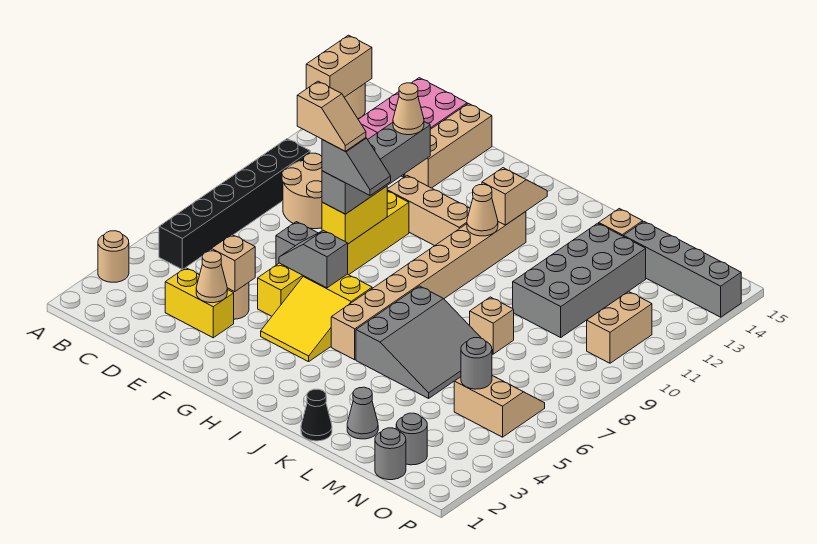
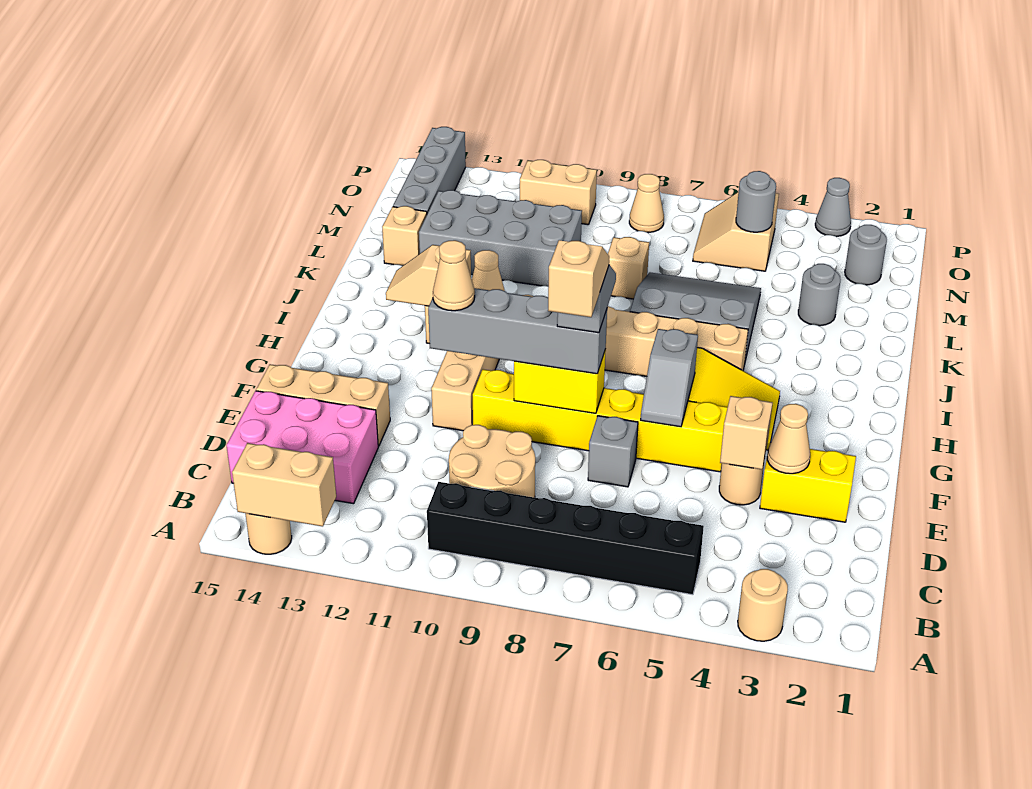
yellow brick D3:E3 level 1 -> yellow brick E2:E3 level 1
black cone K1 level 1 -> none
grey cone L2 level 1 -> grey cone P3 level 1
grey round brick N1 level 1 -> grey round brick L3 level 1
none -> tan cone O8 level 1

